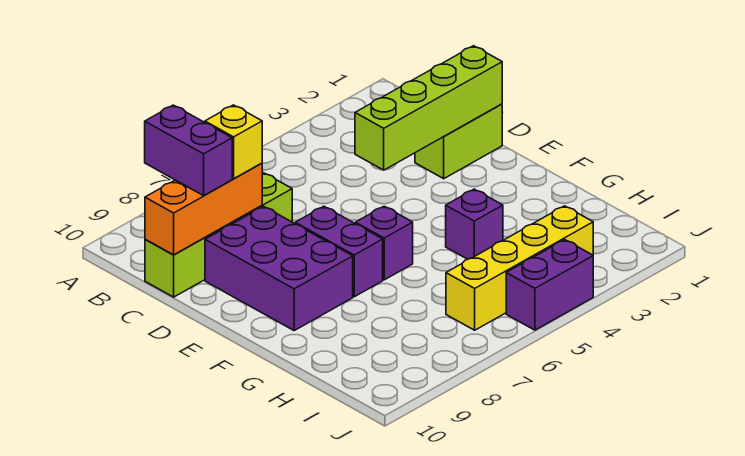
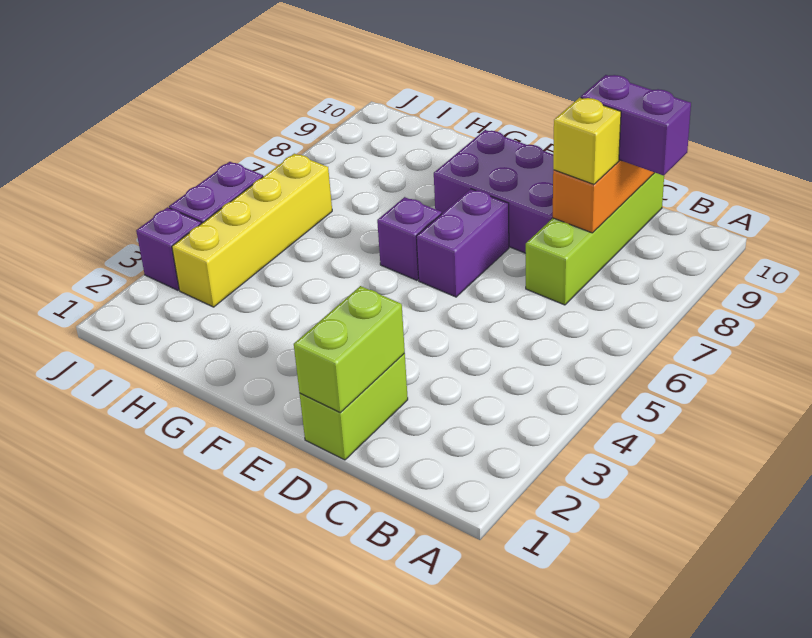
lime brick D1:D4 level 2 -> lime brick D1:D2 level 2
purple brick E7:F7 level 1 -> purple brick E6:E7 level 1
purple brick G4 level 1 -> purple brick J3 level 1

